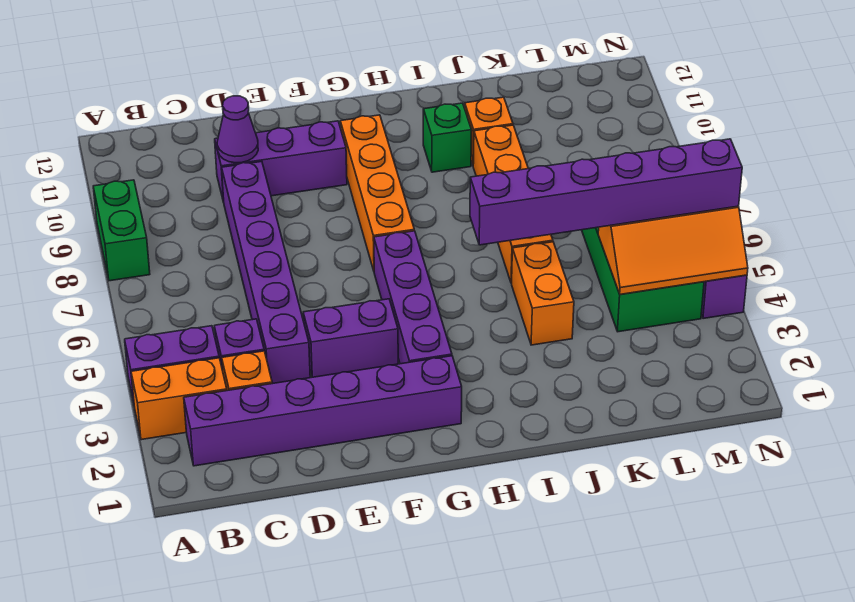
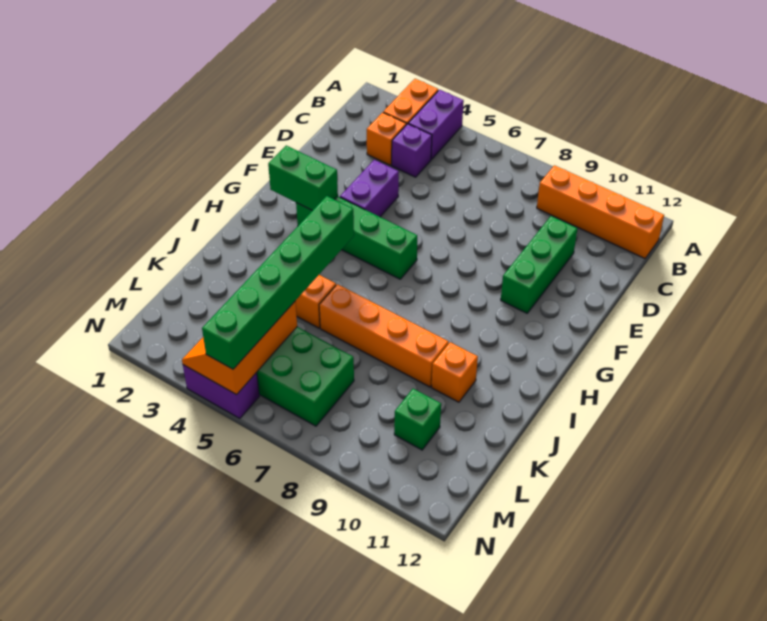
green brick A8:A9 level 1 -> green brick G2:G3 level 2
purple brick B2:G2 level 1 -> none
purple brick D4:D9 level 1 -> none
purple brick D10:F10 level 1 -> green brick D10:F10 level 1
purple cone D10 level 2 -> none
purple brick G3:G6 level 1 -> green brick G3:G6 level 1
orange brick G7:G10 level 1 -> orange brick B9:B12 level 1
purple brick I5:N5 level 3 -> green brick I5:N5 level 3
green brick I10 level 1 -> green brick L10 level 1

